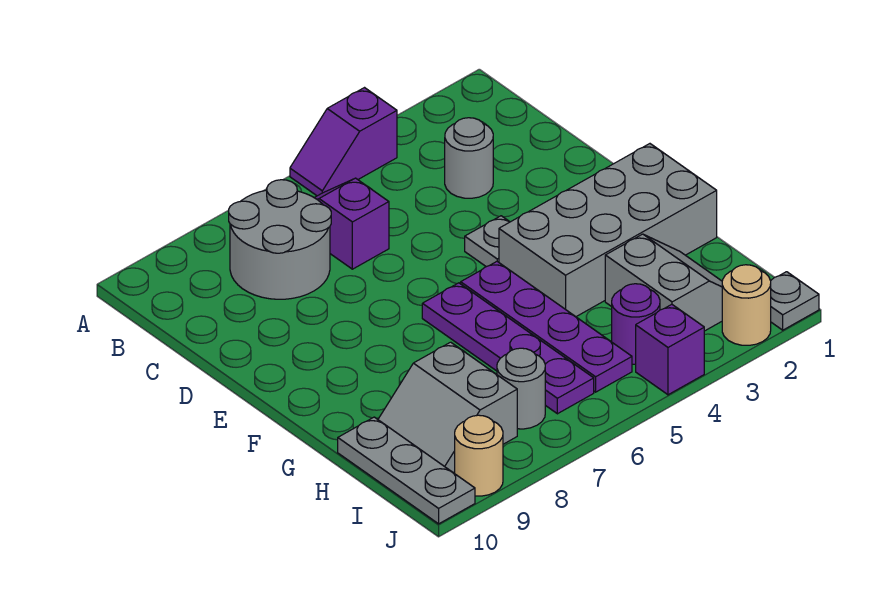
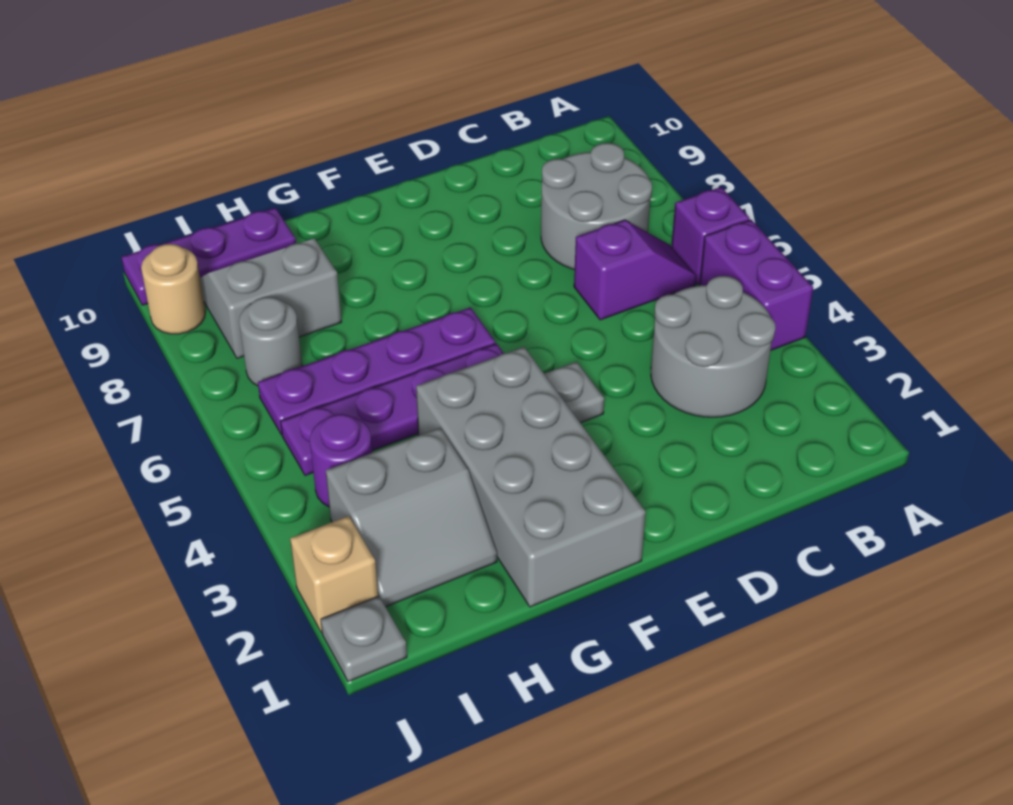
purple slope A4:A5 level 1 top 4 -> purple brick A4:A5 level 1
grey round brick C3 level 1 -> grey round brick B3:C4 level 1
grey plate H10:J10 level 1 -> purple plate H10:J10 level 1
tan round brick J2 level 1 -> tan brick J2 level 1
purple brick J4 level 1 -> purple brick A6 level 1

